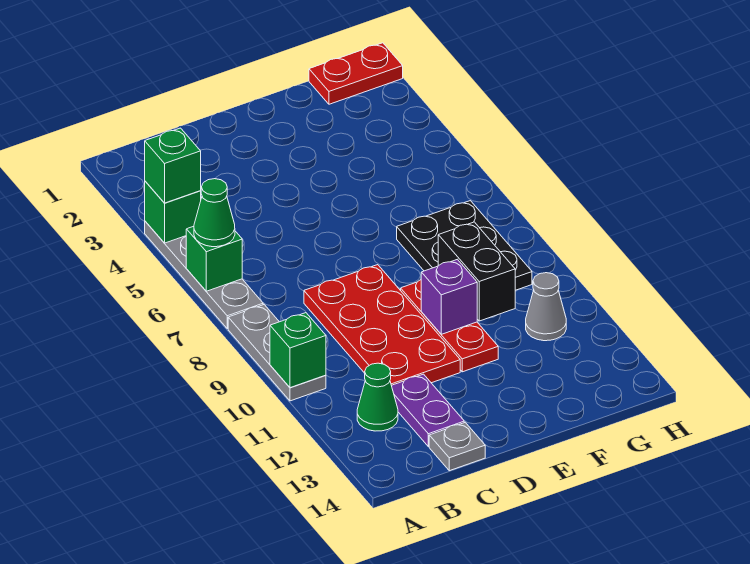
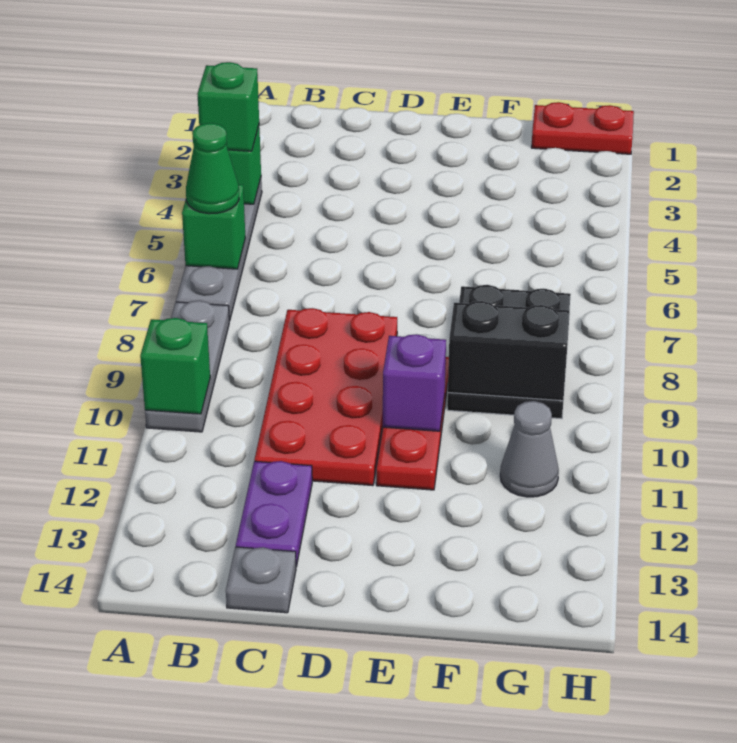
green cone B12 level 1 -> none
black brick F9:F10 level 2 -> black brick F9:G9 level 2

